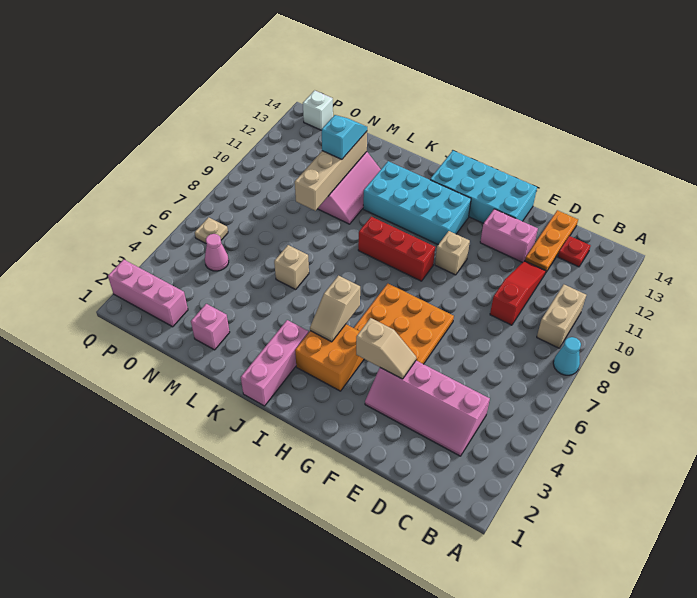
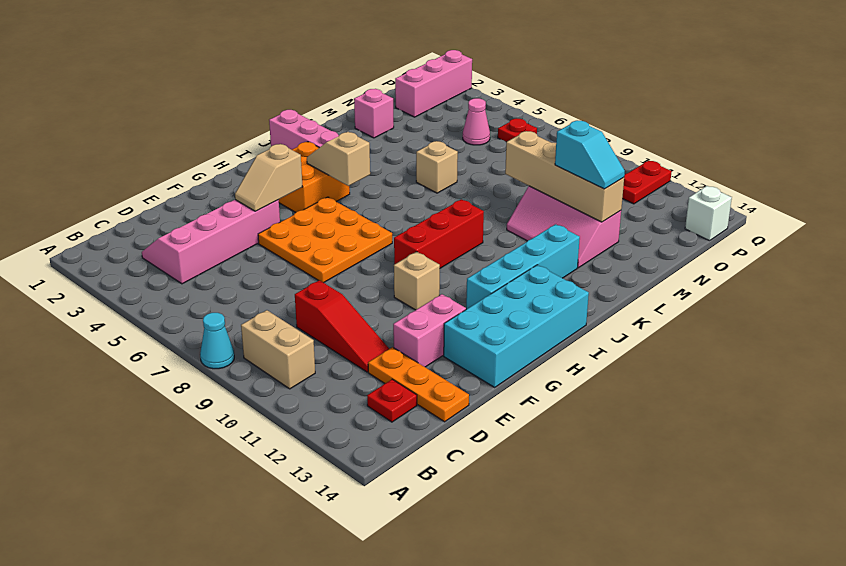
cyan brick H11:K12 level 1 -> cyan brick H12:K12 level 1
tan plate P6 level 1 -> red plate P6 level 1
none -> red plate P11:Q11 level 1

